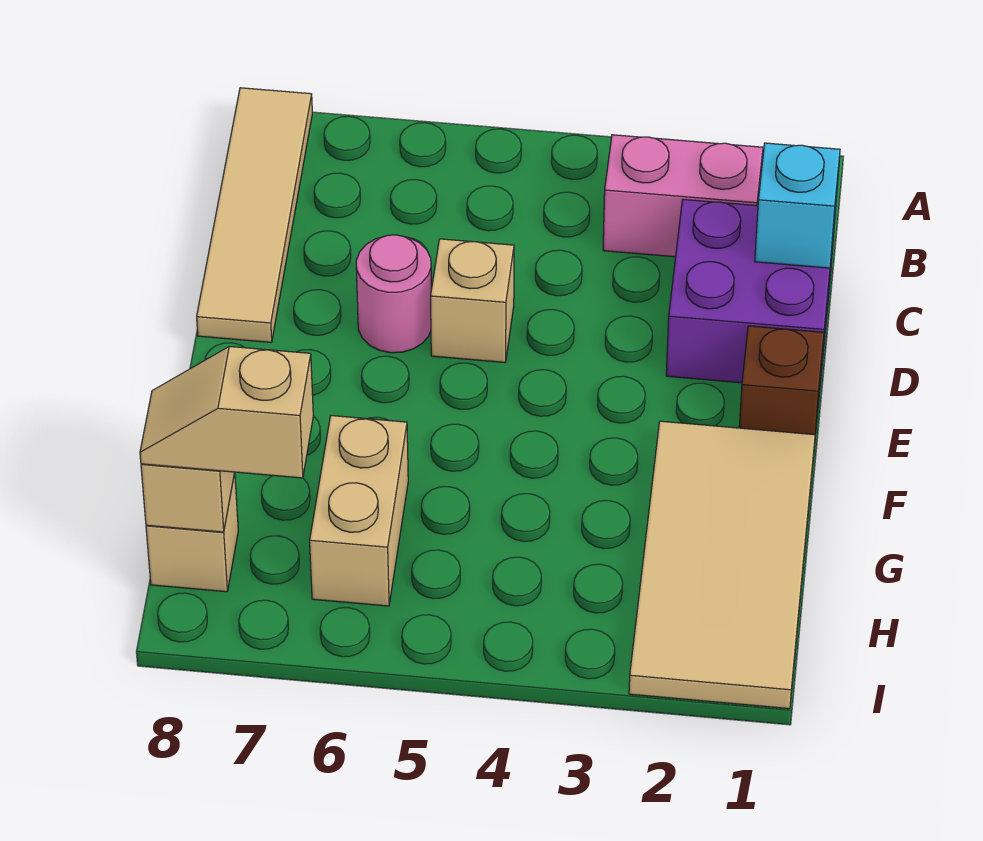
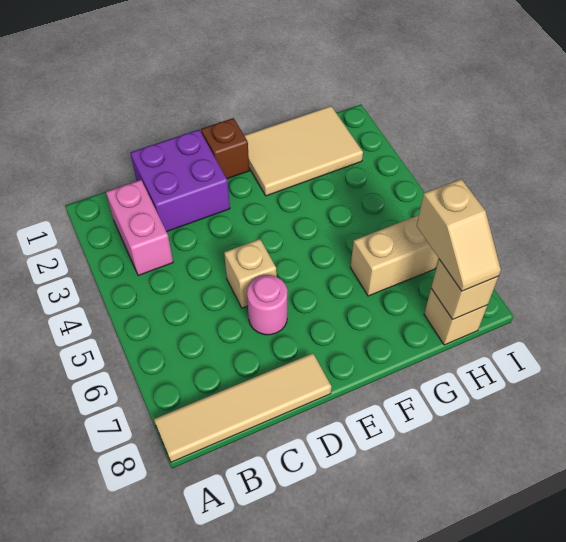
cyan brick C1 level 2 -> none
tan tile F1:I2 level 1 -> tan tile F1:H2 level 1

